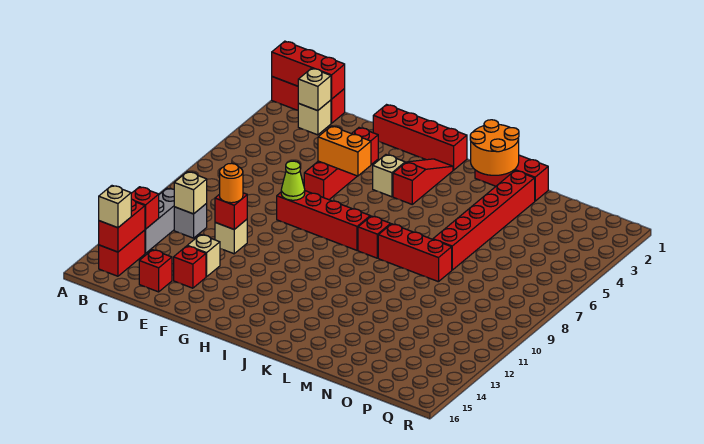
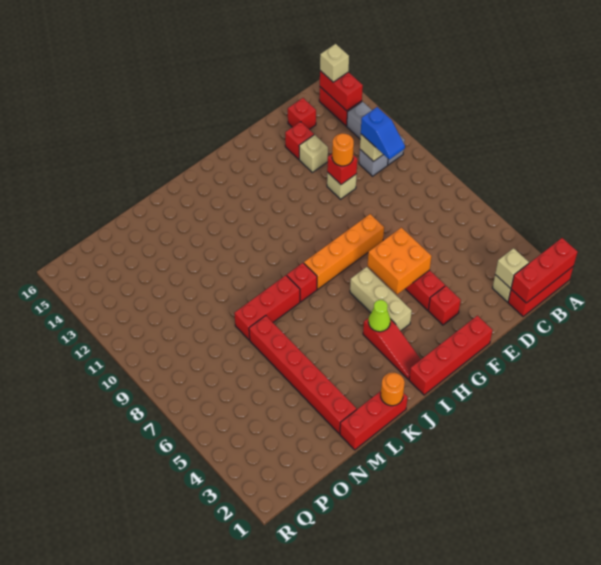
red brick B13 level 2 -> none
none -> blue slope C10:C11 level 3 top 11
orange brick F5:G5 level 2 -> orange brick F5:G6 level 2
red brick F8:I8 level 1 -> orange brick F8:I8 level 1
lime cone F8 level 2 -> lime cone I4 level 2
tan brick H4 level 1 -> tan brick H4:H6 level 1
orange round brick K1:L2 level 2 -> orange round brick K1 level 2

